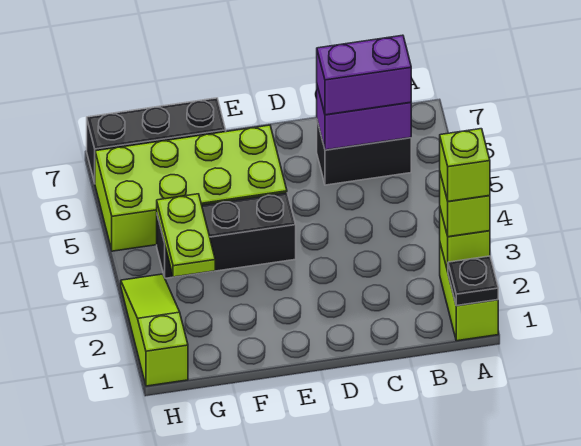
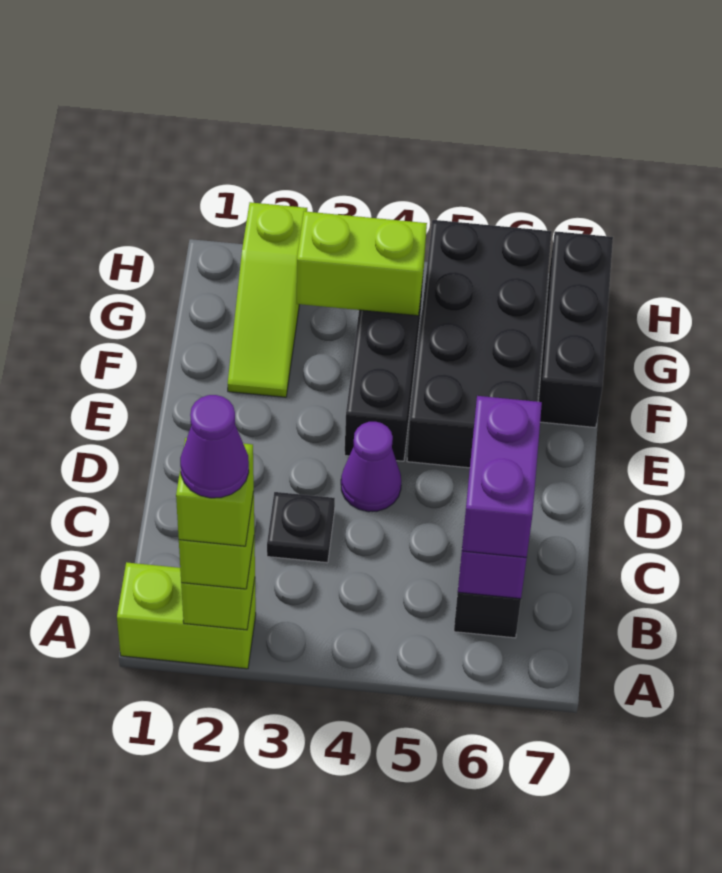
black plate A1 level 2 -> black plate C3 level 1
none -> purple cone A2 level 5
none -> purple cone D4 level 1
lime brick E5:H6 level 1 -> black brick E5:H6 level 1
lime plate G3:G4 level 2 -> lime brick G3:G4 level 2
lime slope H1:H3 level 1 top 1 -> lime slope F2:H2 level 1 top H

